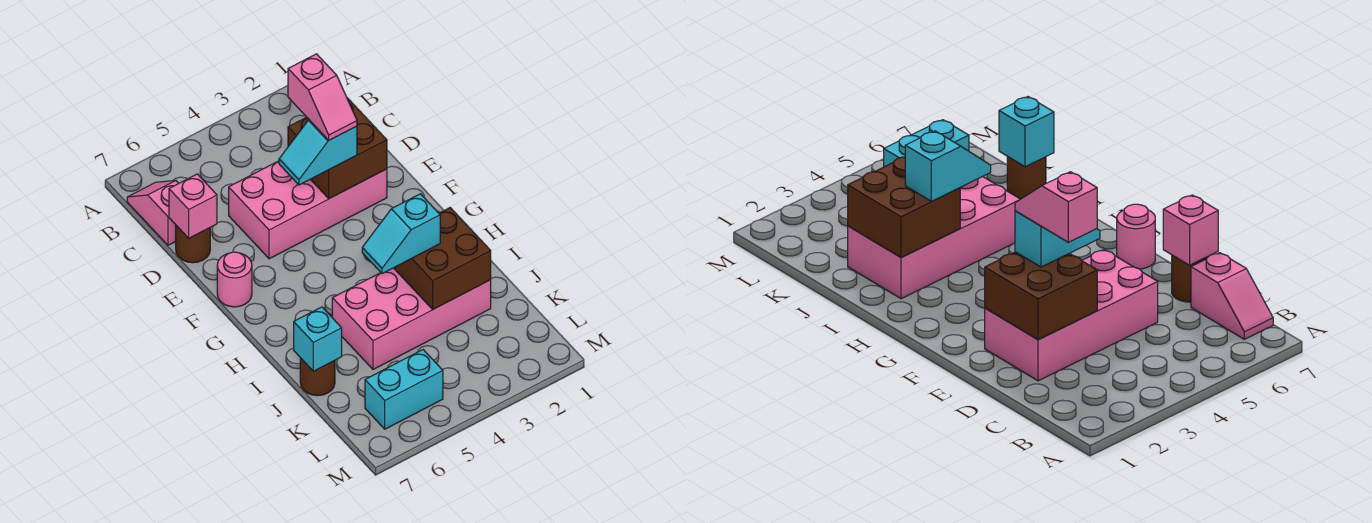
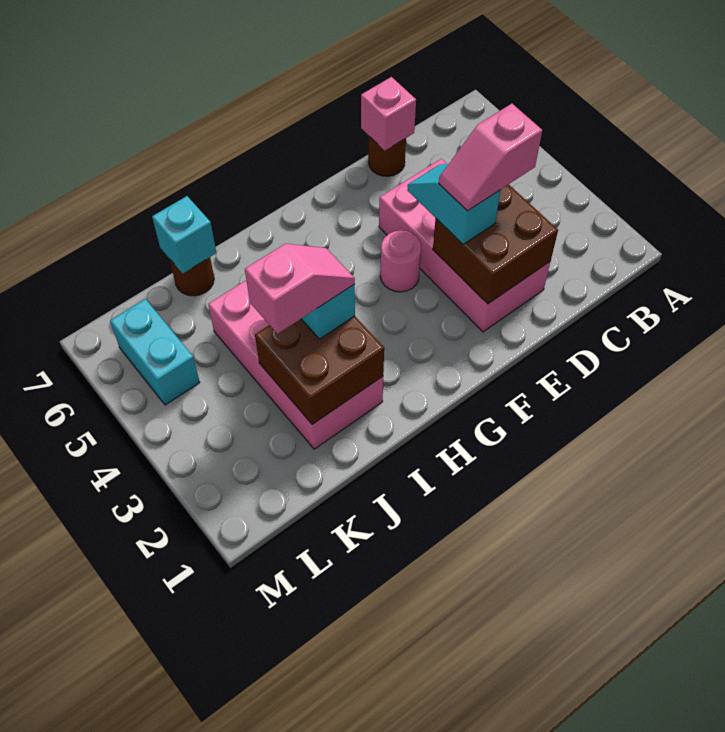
pink slope B7:C7 level 1 top C -> pink slope I3:J3 level 4 top J
pink round brick F7 level 1 -> pink round brick F4 level 1

